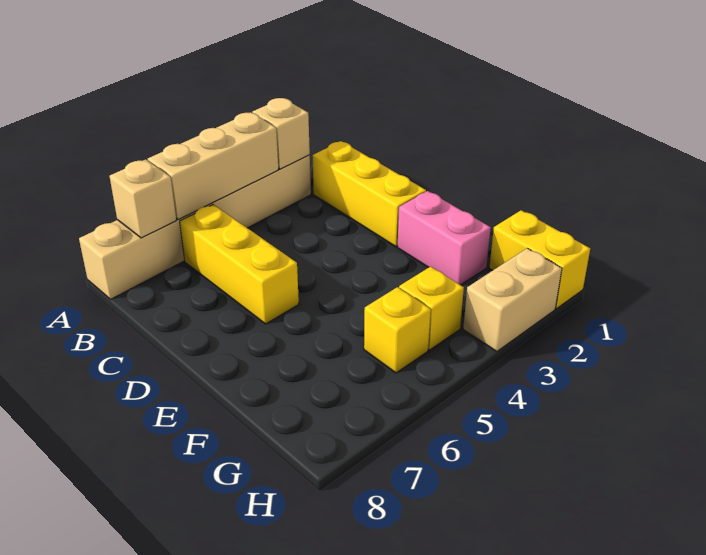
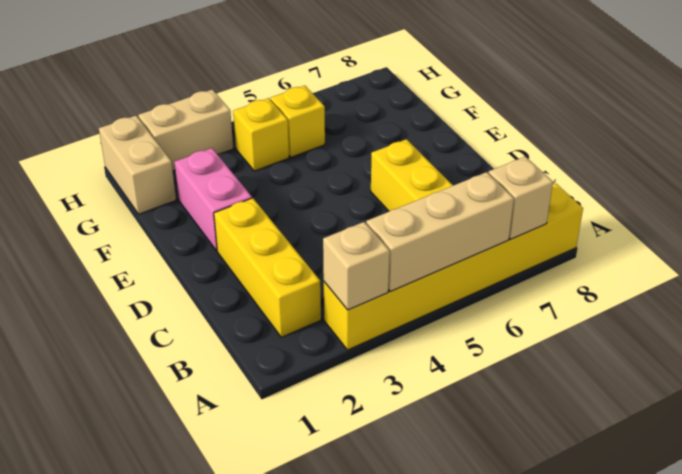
tan brick A3:A8 level 1 -> yellow brick A3:A8 level 1
yellow brick G1:H1 level 1 -> tan brick G1:H1 level 1

